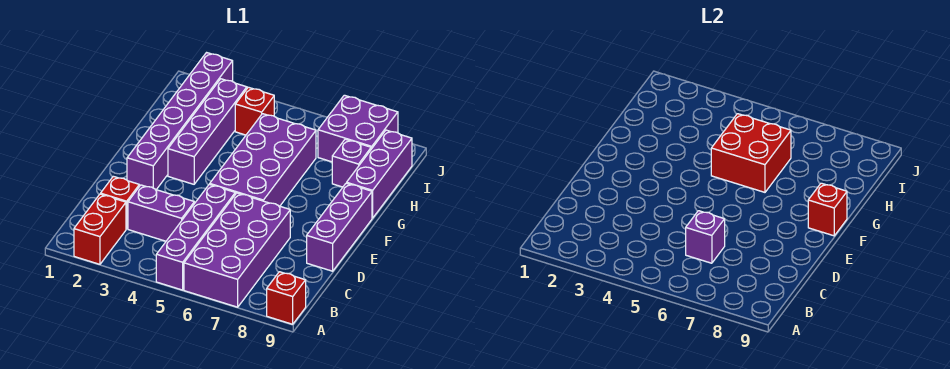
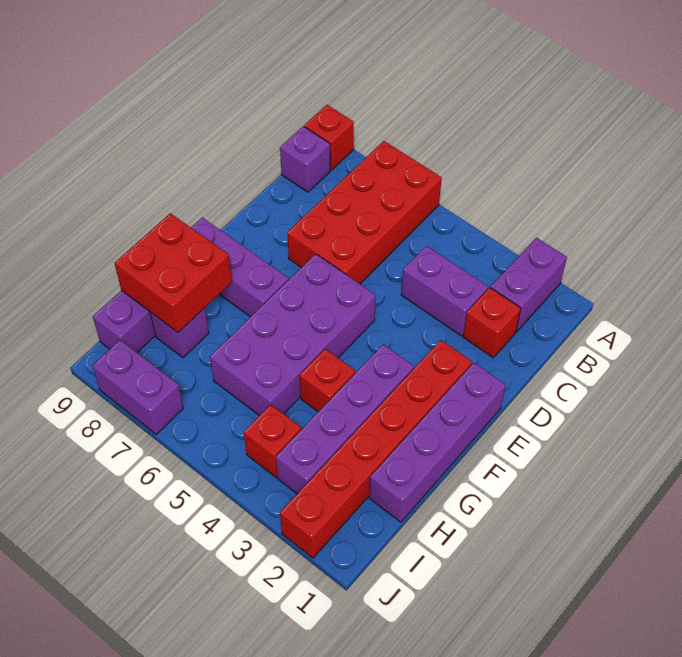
red brick A2:B2 level 1 -> purple brick A2:B2 level 1
purple brick A5:D5 level 1 -> purple brick E1:H1 level 1
purple brick A6:D7 level 1 -> red brick A6:D7 level 1
purple brick C6 level 2 -> purple brick B9 level 1
purple brick D9:F9 level 1 -> purple brick F7:F9 level 1
purple brick E2:J2 level 1 -> red brick E2:J2 level 1
red brick F9 level 2 -> red brick G4 level 1
red brick G5:H6 level 2 -> red brick G8:H9 level 2
purple brick I7:J8 level 1 -> purple brick J7:J8 level 1

